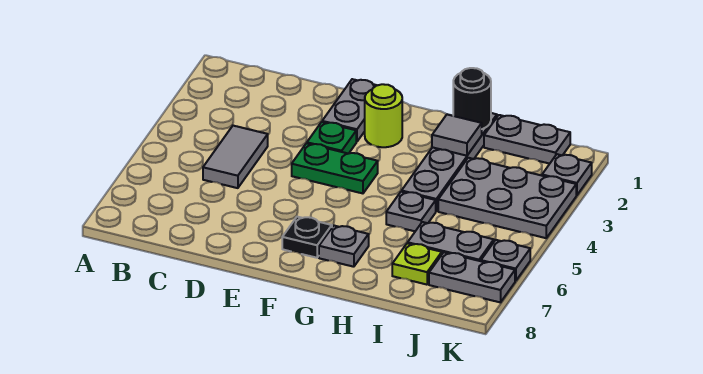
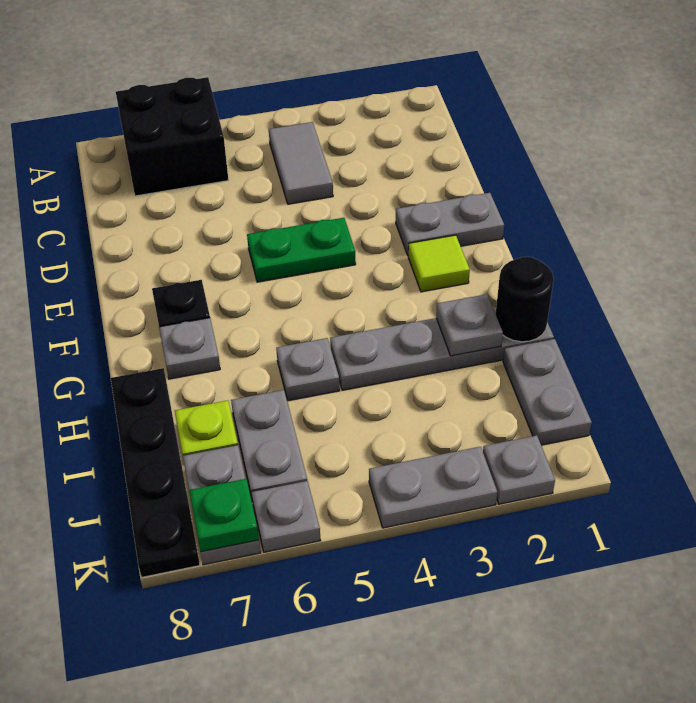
none -> black brick A6:B7 level 1
grey tile C4:C5 level 1 -> grey tile B4:C4 level 1
green plate E3 level 1 -> green plate K7 level 2
green plate E4:F4 level 1 -> green plate E4:E5 level 1
lime round brick F2 level 1 -> lime tile F2 level 1
grey tile H2 level 2 -> grey plate H2 level 2
none -> black plate H8:K8 level 1
grey plate I3:K4 level 1 -> grey plate K3:K4 level 1

